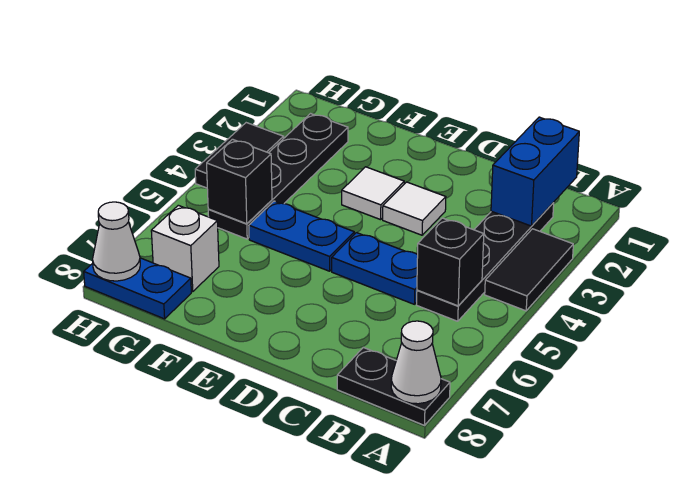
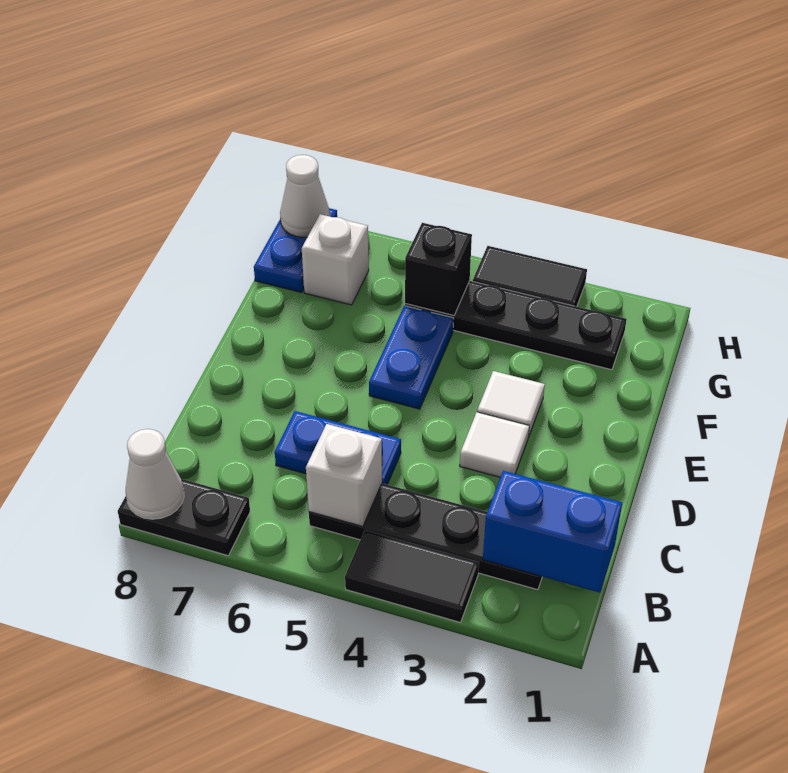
black plate A8:B8 level 1 -> black plate A7:A8 level 1
black brick B5 level 2 -> white brick B5 level 2
blue plate C5:D5 level 1 -> blue plate C5:C6 level 1

